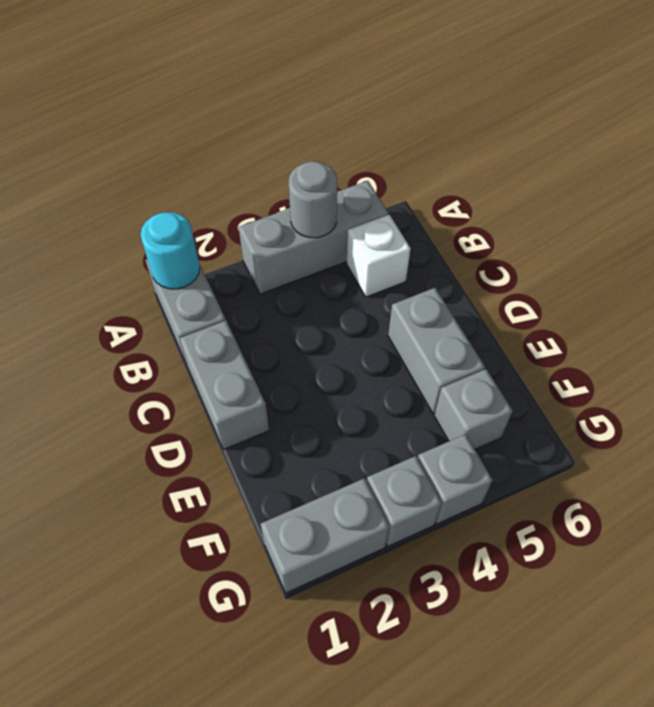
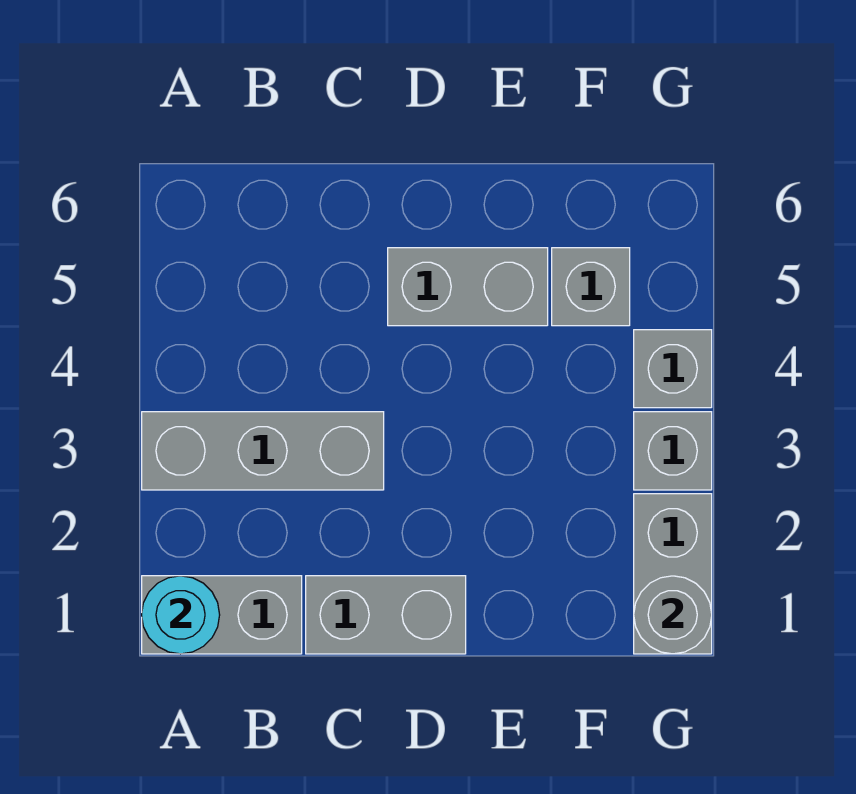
grey brick A3:A5 level 1 -> grey brick A3:C3 level 1
grey round brick A4 level 2 -> grey round brick G1 level 2
white brick B5 level 1 -> none

